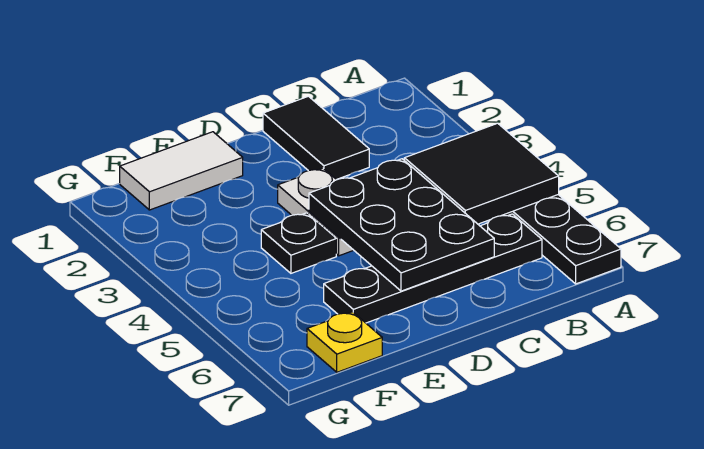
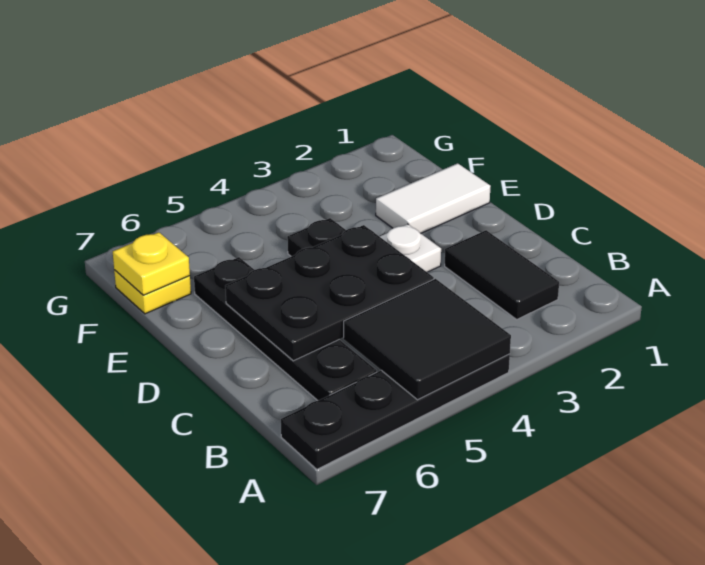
black tile C1:C2 level 1 -> black tile B2:C2 level 1
white tile E1:F1 level 1 -> white tile E1:E2 level 1
none -> yellow plate F7 level 2

